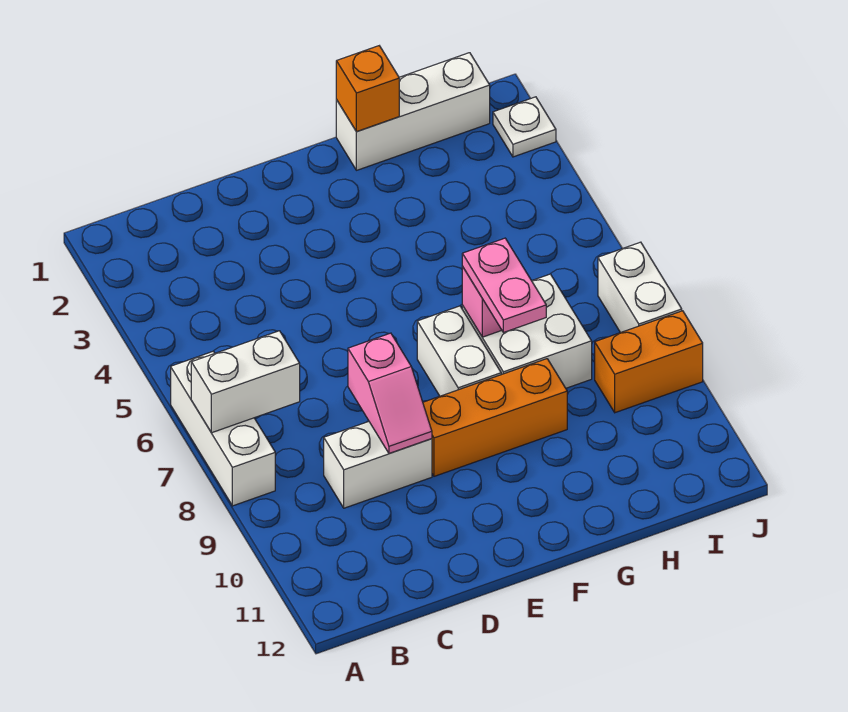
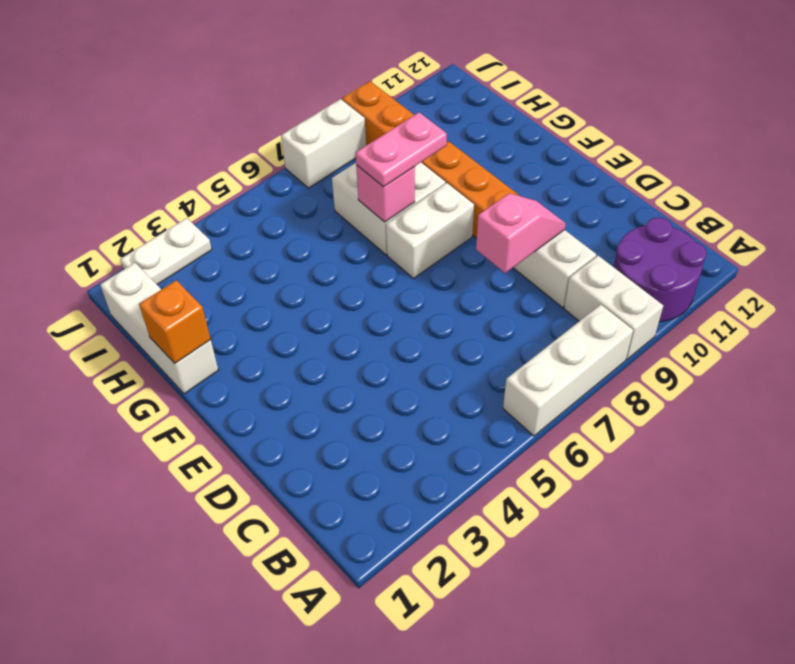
white brick A7:B7 level 2 -> white brick A9:B9 level 1
none -> purple round brick A10:B11 level 1
white plate J2 level 1 -> white plate J2:J3 level 1

